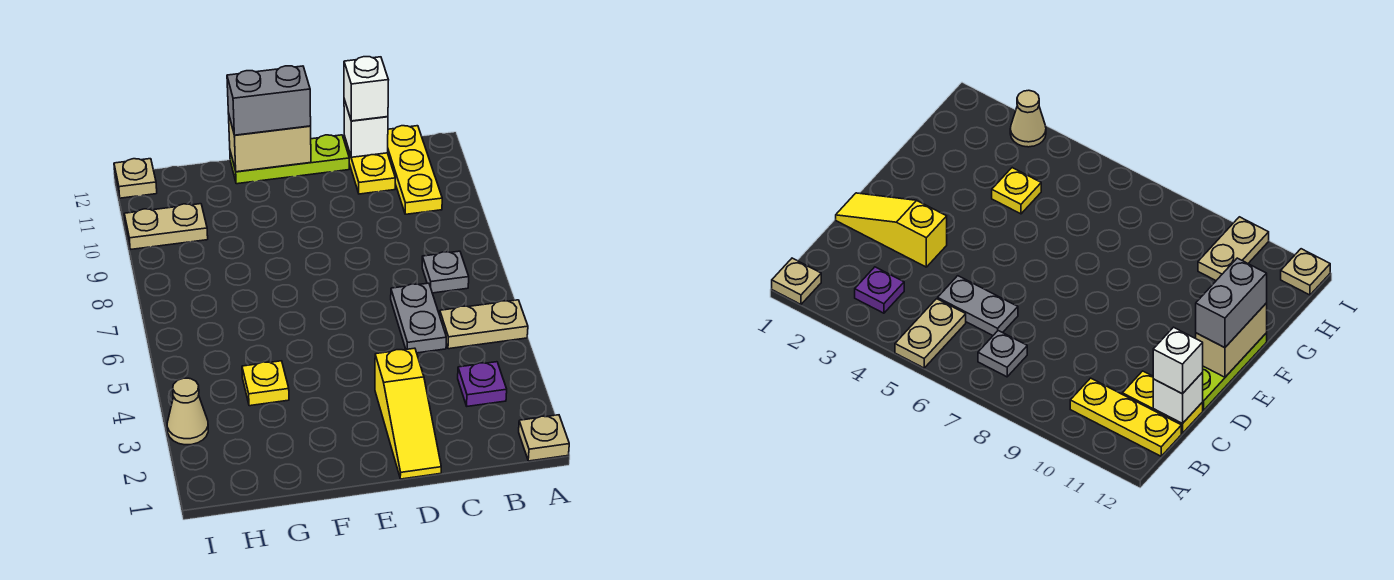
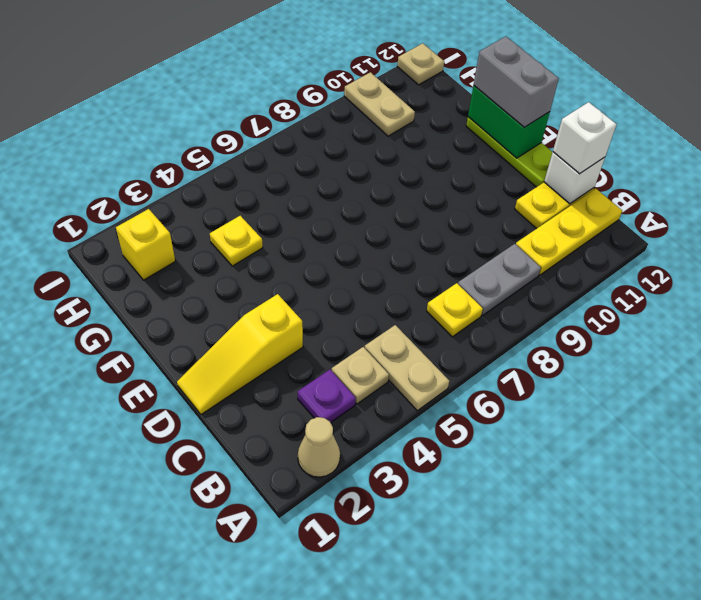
tan plate A1 level 1 -> tan plate B4 level 1
grey plate B7 level 1 -> yellow plate B7 level 1
grey plate C5:C6 level 1 -> grey plate B8:B9 level 1
tan brick E12:F12 level 2 -> green brick E12:F12 level 2
none -> yellow brick H2 level 1
tan cone I3 level 1 -> tan cone A2 level 1

